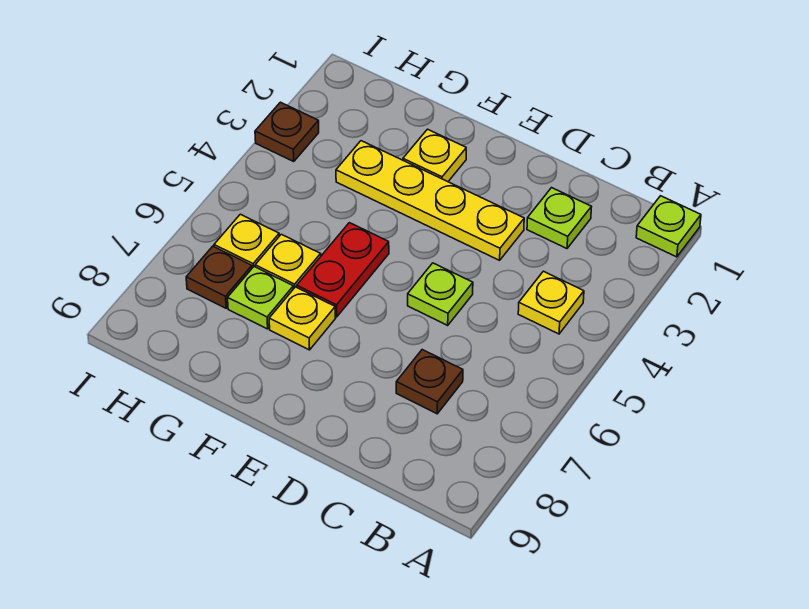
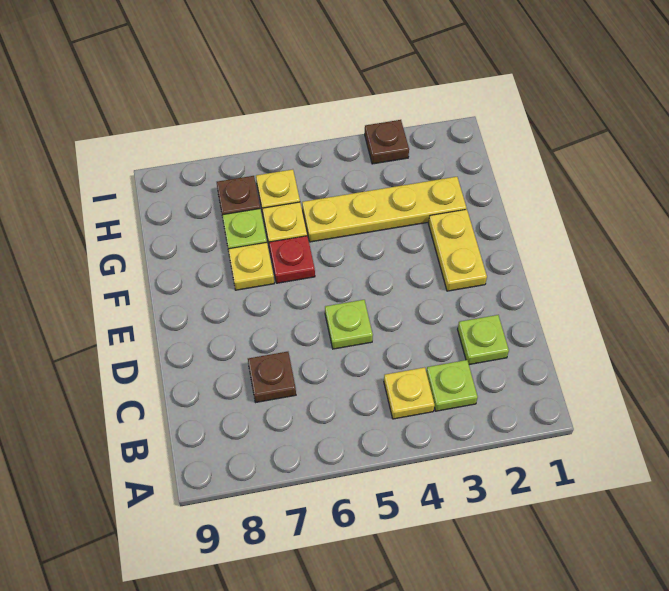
lime plate A1 level 1 -> lime plate B3 level 1
yellow plate D3:G3 level 1 -> yellow plate G2:G5 level 1
yellow plate F2 level 1 -> yellow plate E2:F2 level 1
red plate F5:F6 level 1 -> red plate F6 level 1

